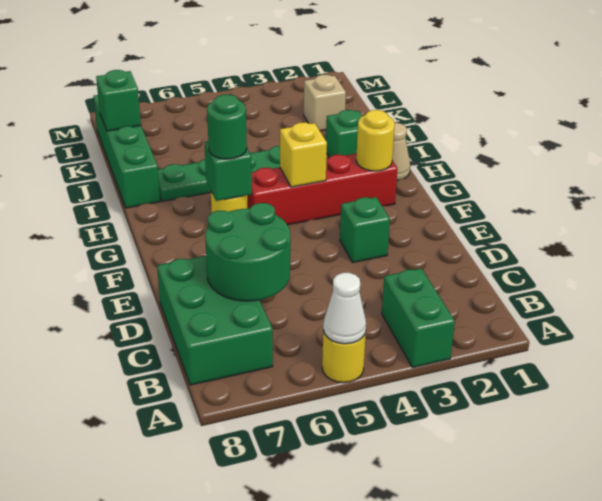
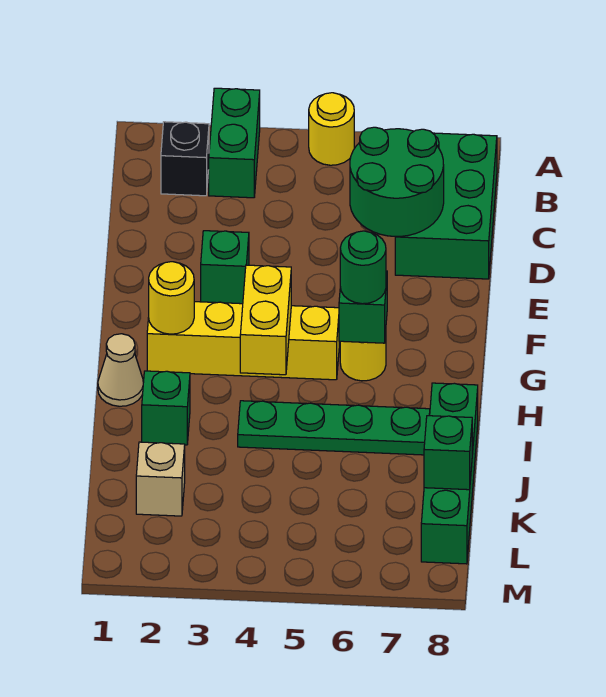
white cone A5 level 2 -> none
none -> black brick B2 level 1
red brick G2:G5 level 1 -> yellow brick G2:G5 level 1
yellow brick G4 level 2 -> yellow brick G4:H4 level 2

